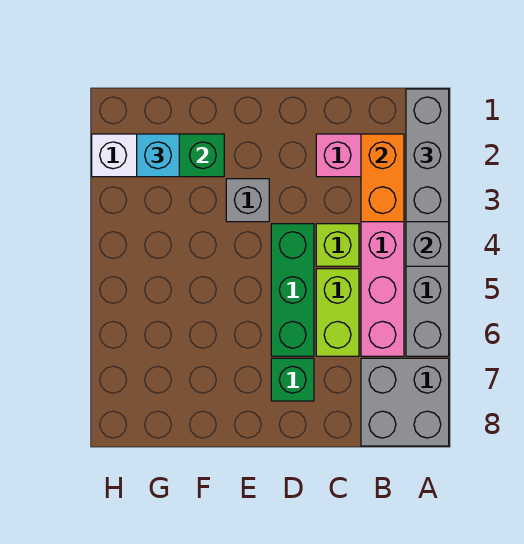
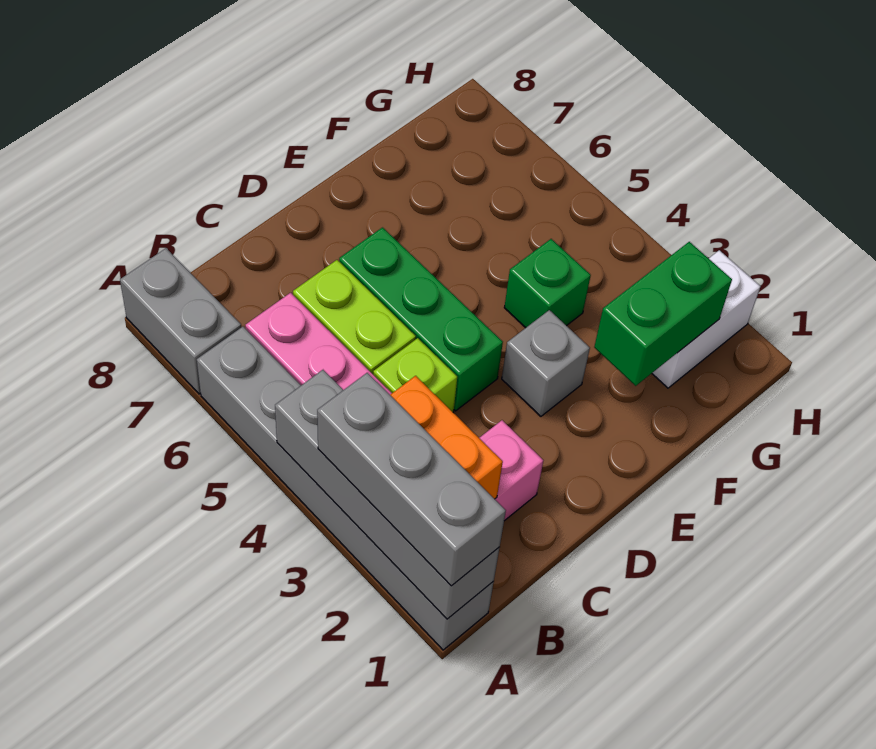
grey brick A7:B8 level 1 -> grey brick A7:A8 level 1
green brick D7 level 1 -> green brick F4 level 1
cyan brick G2 level 3 -> none

